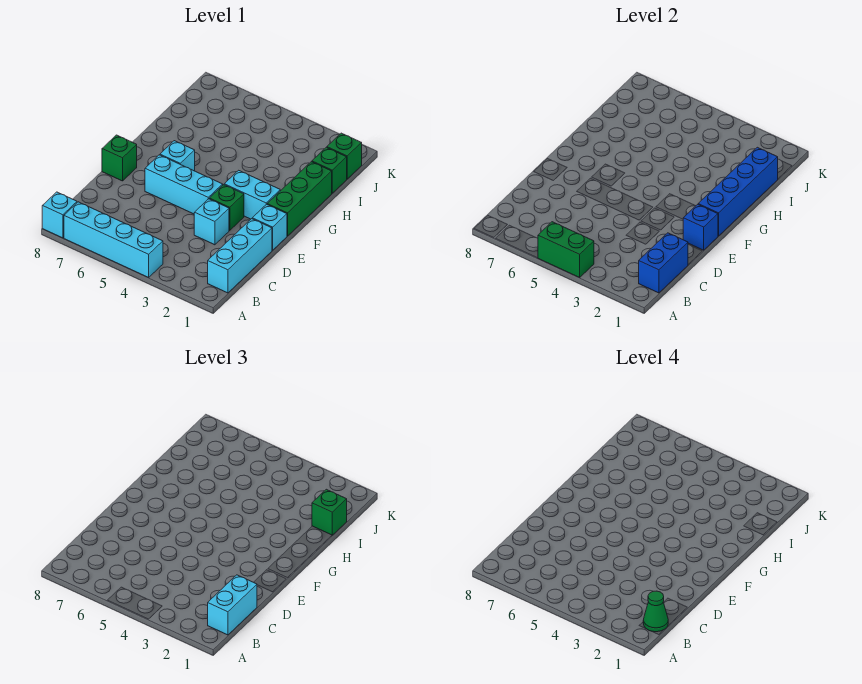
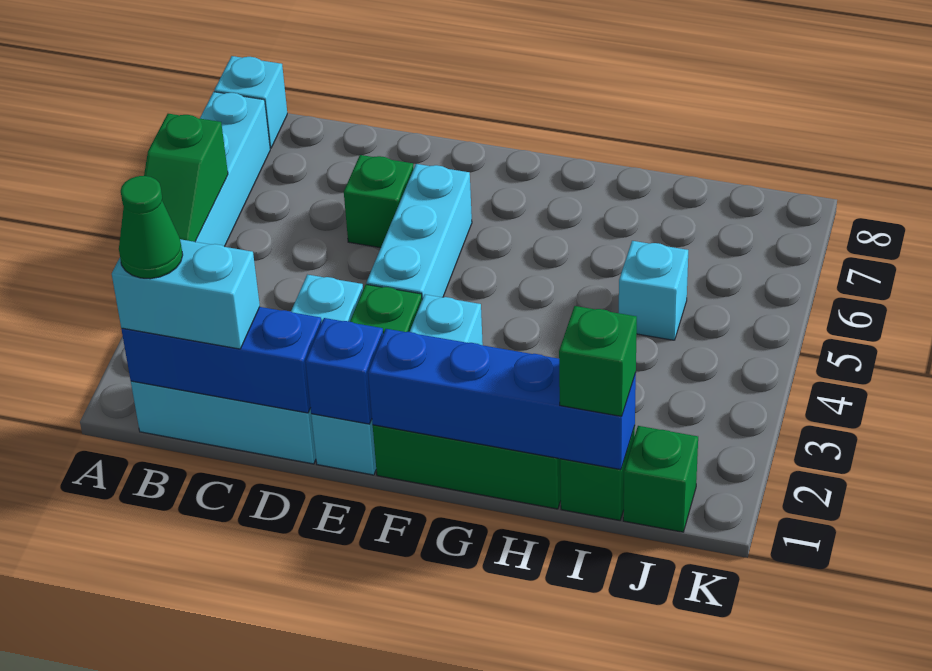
green brick A4:A5 level 2 -> green slope A4:A5 level 2 top 5
blue brick B1:C1 level 2 -> blue brick B1:D1 level 2
green brick E8 level 1 -> green brick D6 level 1
cyan brick F6 level 1 -> cyan brick I5 level 1

